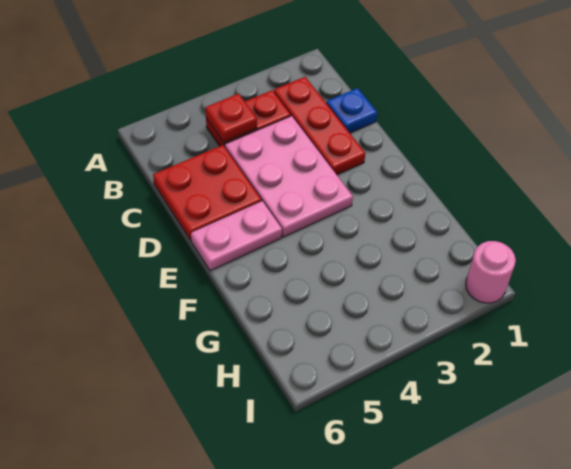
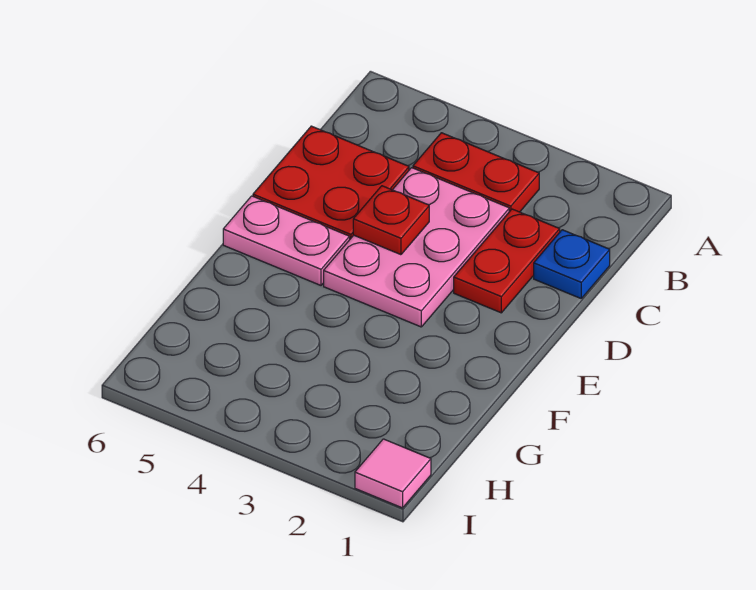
red plate B2:D2 level 1 -> red plate C2:D2 level 1
red plate B4 level 2 -> red plate D4 level 2
pink round brick I1 level 1 -> pink tile I1 level 1

